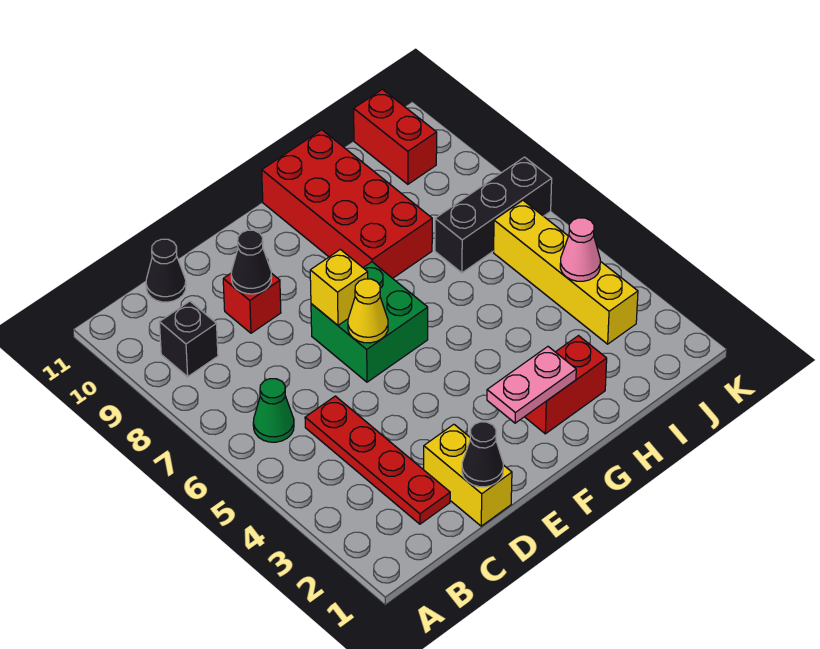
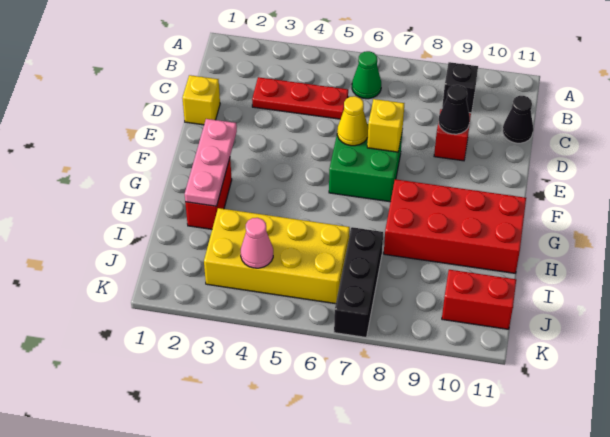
red plate C2:C5 level 1 -> red plate C3:C5 level 1
yellow brick D1:D2 level 1 -> yellow brick D1 level 1
black cone D1 level 2 -> none
pink plate F2:G2 level 2 -> pink plate F2:H2 level 2
yellow brick J3:J6 level 1 -> yellow brick I3:J6 level 1

